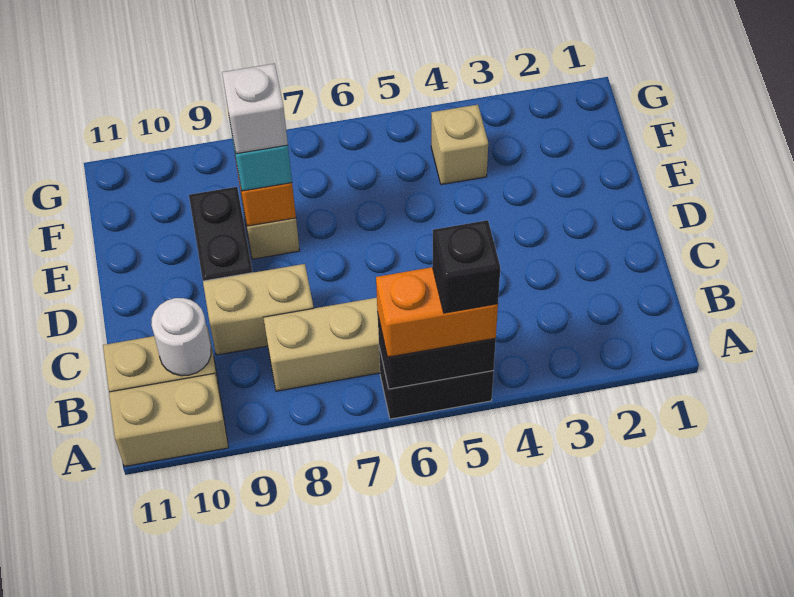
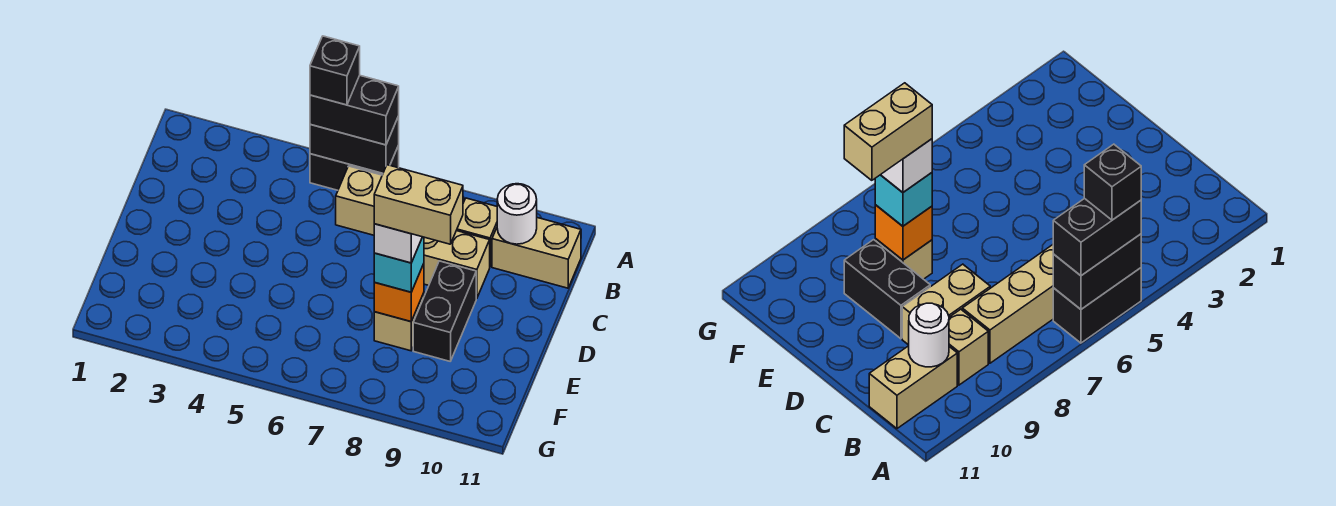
orange brick A5:A6 level 3 -> black brick A5:A6 level 3
tan brick A10:A11 level 1 -> tan brick E8:E9 level 5
tan brick F4 level 1 -> tan brick B9 level 1

